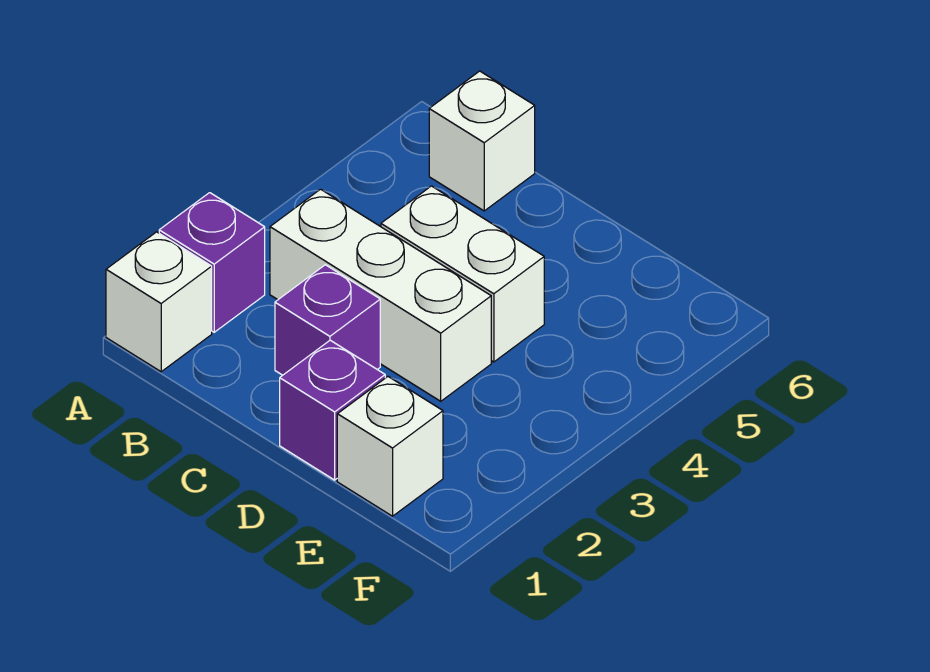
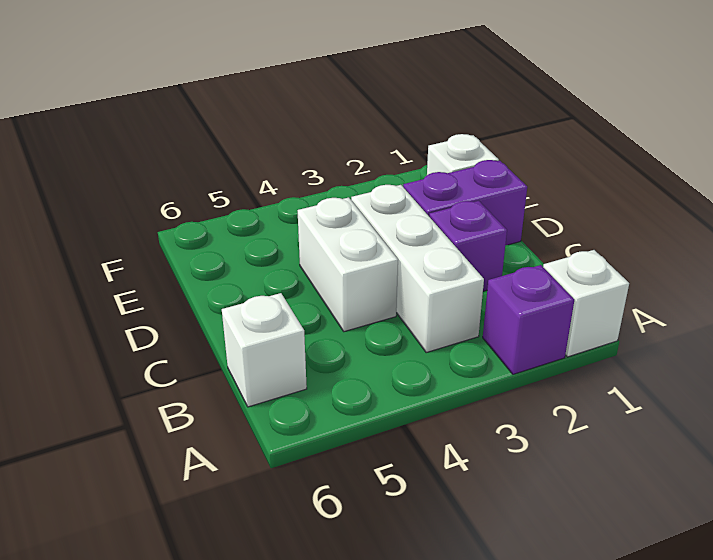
purple brick D1 level 1 -> purple brick D1:D2 level 1

